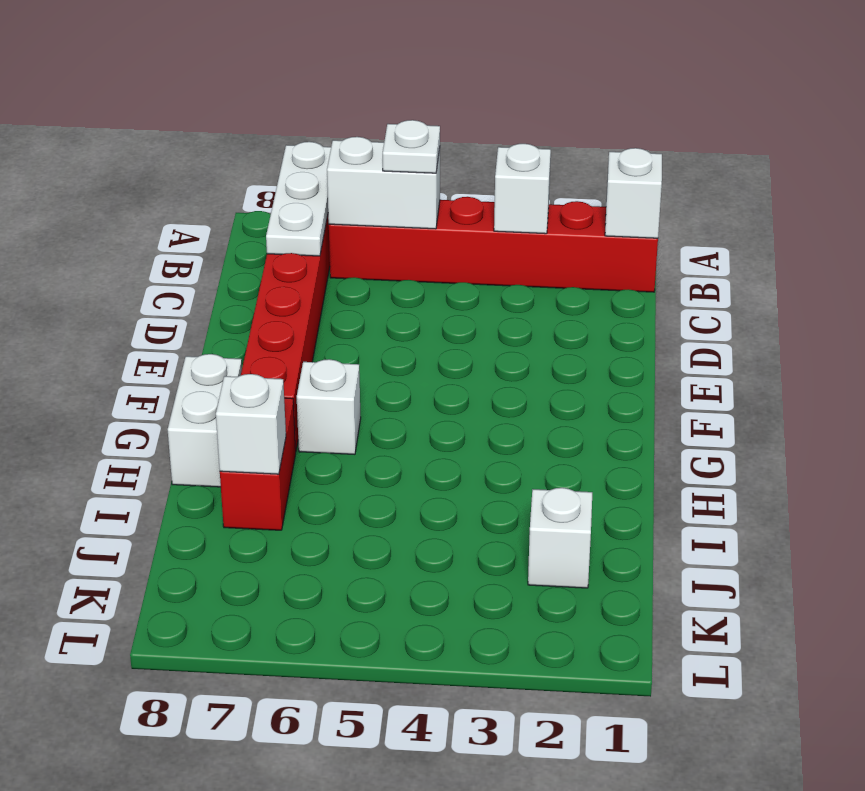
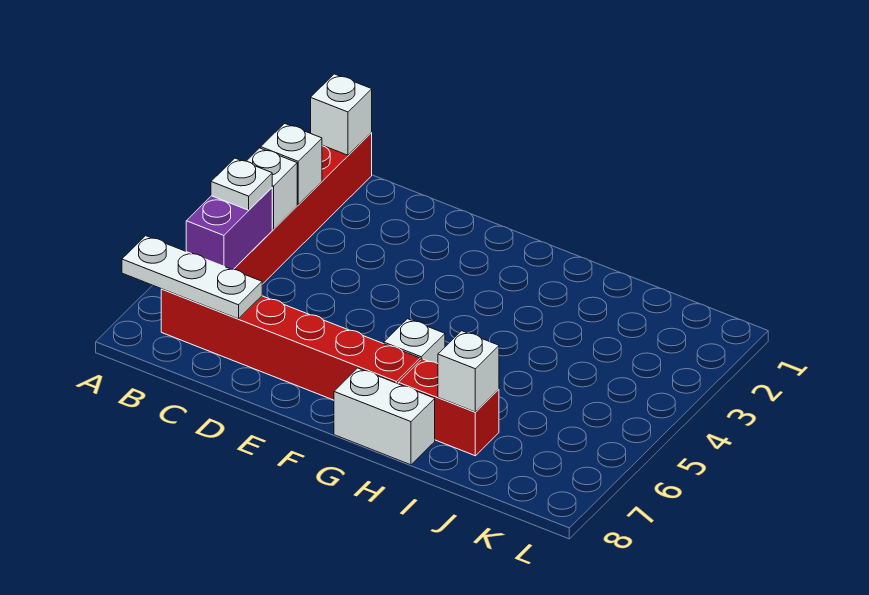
white brick B5:B6 level 2 -> purple brick B5:B6 level 2
white brick J2 level 1 -> white brick B4 level 2

